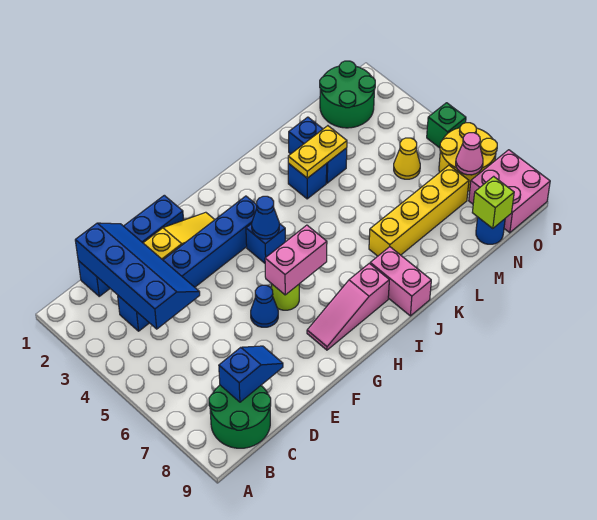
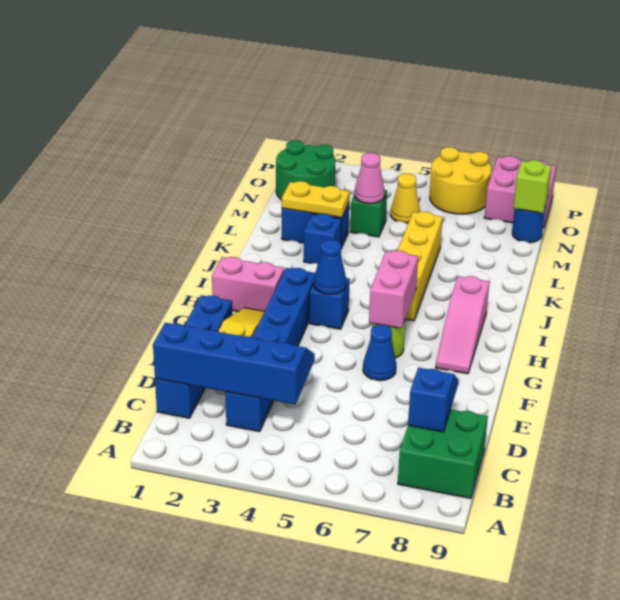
green round brick B8:C9 level 1 -> green brick B8:C9 level 1
pink brick J8:J9 level 1 -> pink brick H1:H2 level 1
yellow plate K3:L3 level 2 -> yellow plate L2:L3 level 2
yellow brick K7:N7 level 1 -> yellow brick I6:L6 level 1
pink cone O7 level 2 -> pink cone M4 level 2
green brick P5 level 1 -> green brick M4 level 1

